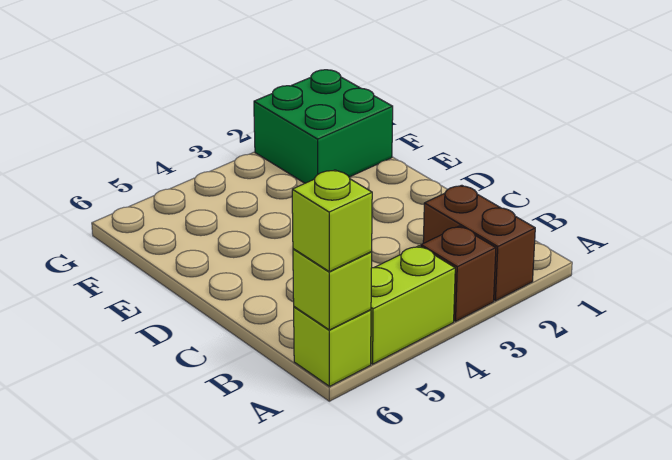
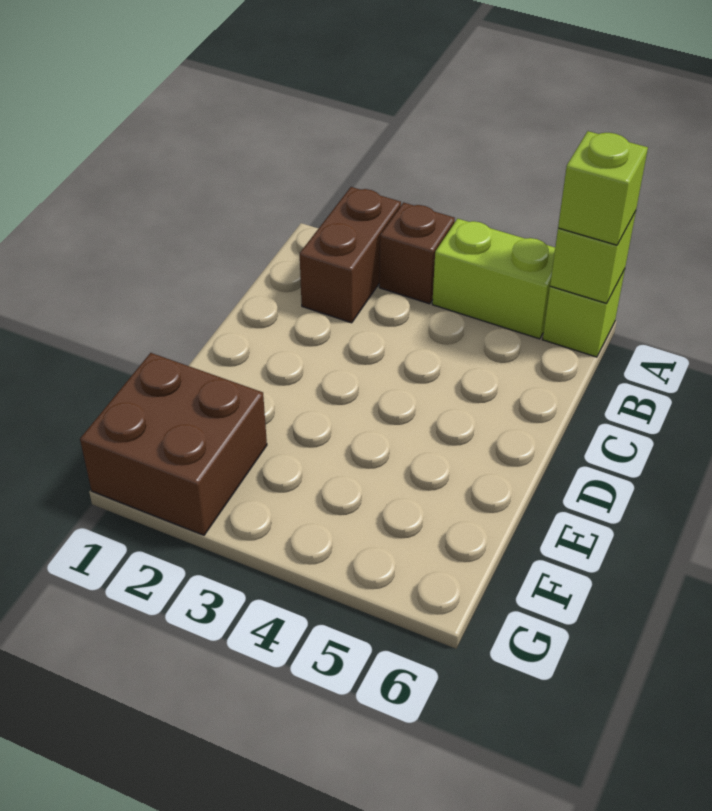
green brick F1:G2 level 1 -> brown brick F1:G2 level 1

